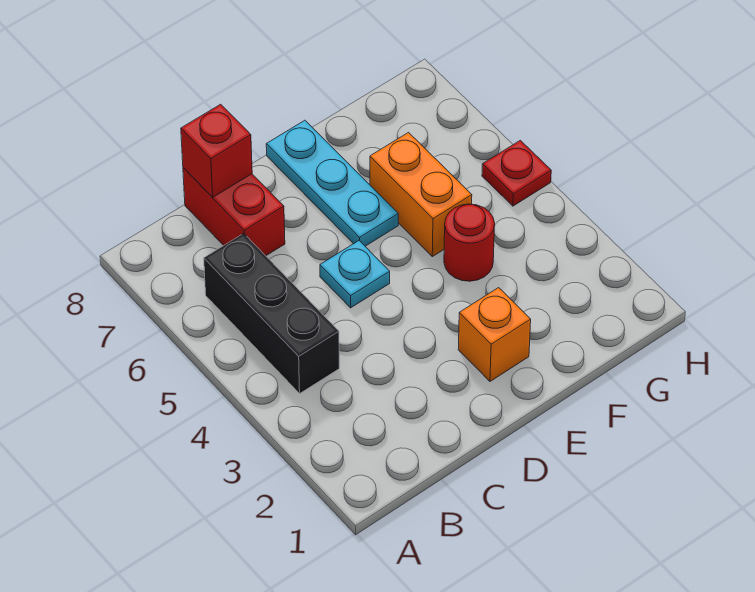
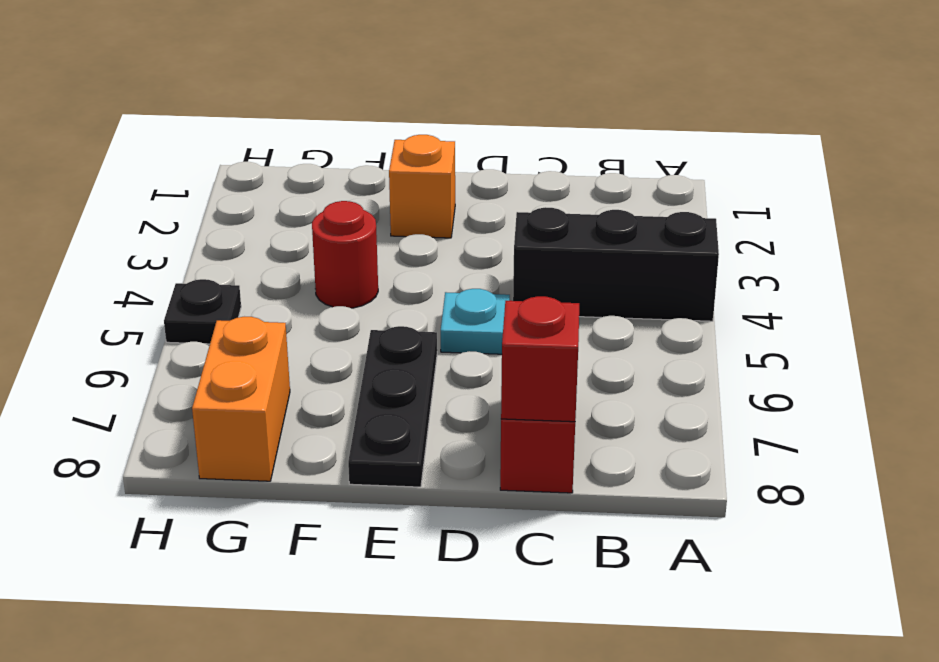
black brick B4:B6 level 1 -> black brick A4:C4 level 1
cyan plate E6:E8 level 1 -> black plate E6:E8 level 1
orange brick F5:F6 level 1 -> orange brick G7:G8 level 1
red plate H5 level 1 -> black plate H5 level 1

